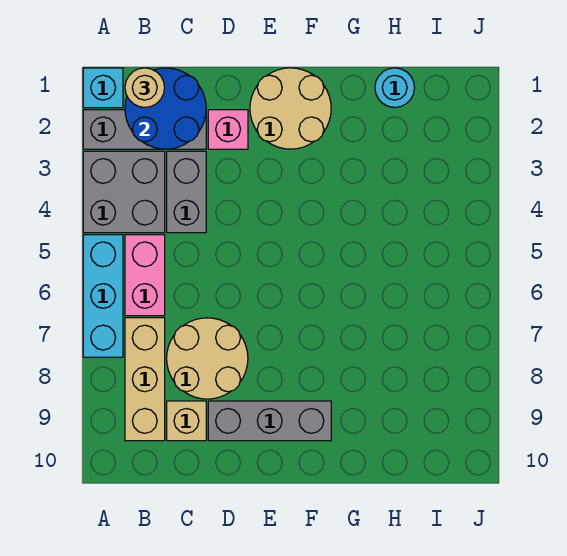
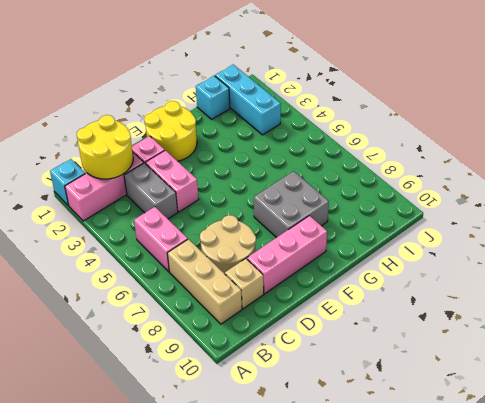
grey brick A2:C2 level 1 -> pink brick A2:C2 level 1
grey brick A3:B4 level 1 -> grey brick F7:G8 level 1
cyan brick A5:A7 level 1 -> cyan brick I1:I3 level 1
blue round brick B1:C2 level 2 -> yellow round brick B1:C2 level 2
tan round brick B1 level 3 -> none
none -> pink brick D3:D4 level 1
grey brick D9:F9 level 1 -> pink brick D9:F9 level 1
tan round brick E1:F2 level 1 -> yellow round brick E1:F2 level 1
cyan round brick H1 level 1 -> cyan brick H1 level 1

